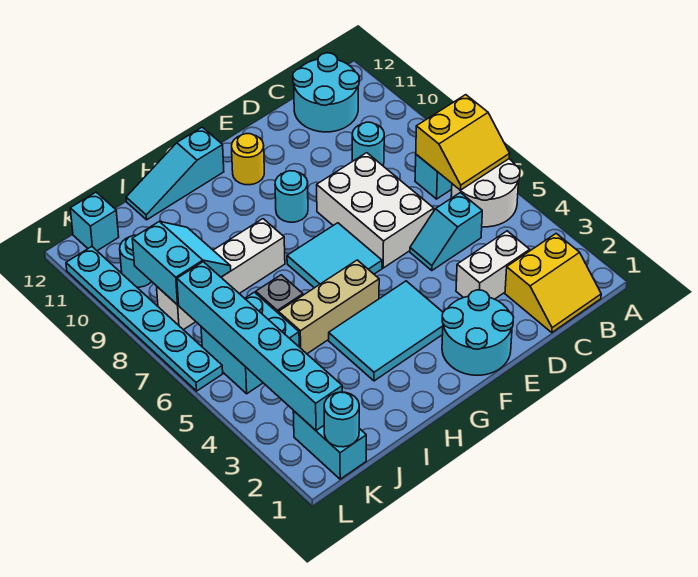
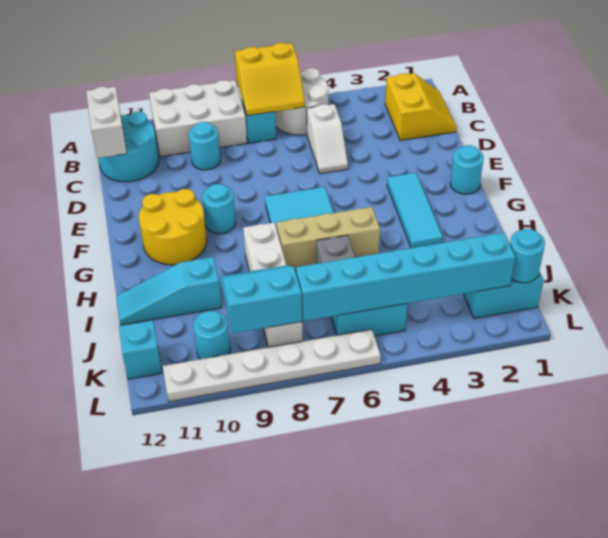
yellow slope A6:B7 level 2 top 7 -> yellow slope A6:B7 level 2 top A
white brick C3:D3 level 1 -> white brick B12:C12 level 2
cyan slope C5:D5 level 1 top C -> white slope C5:D5 level 1 top C
white brick D6:E8 level 1 -> white brick A8:B10 level 1
cyan round brick E1:F2 level 1 -> cyan round brick F1 level 1
cyan tile F3:H4 level 1 -> cyan tile F3:H3 level 1
yellow round brick F11 level 1 -> yellow round brick F10:G11 level 1
tan brick G5:I5 level 1 -> tan brick H5:H7 level 1
cyan slope G12:I12 level 1 top G -> cyan slope I10:I12 level 1 top 10
cyan plate L6:L11 level 1 -> white plate L6:L11 level 1

